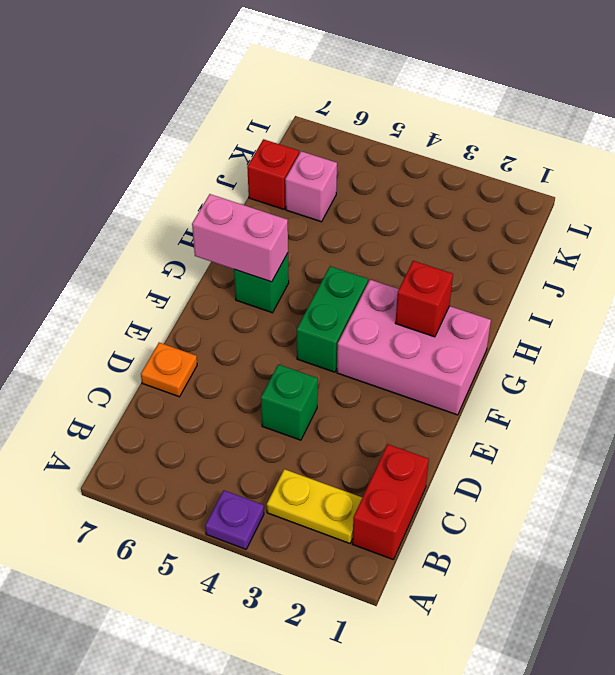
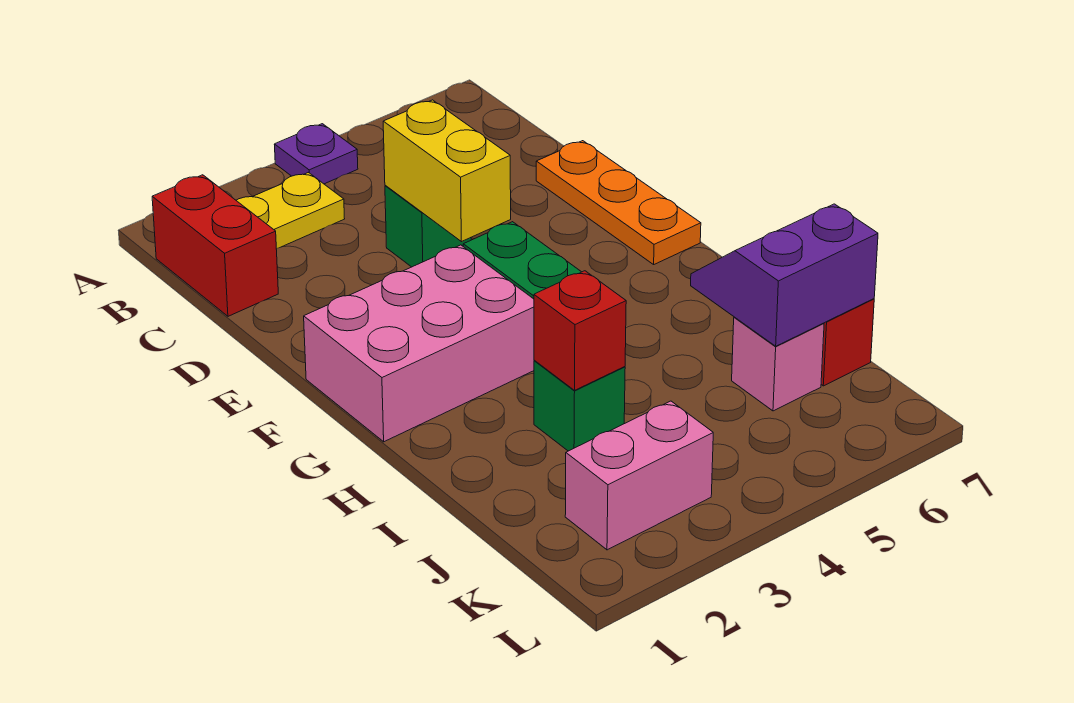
none -> yellow brick D4:E4 level 2
orange plate D7 level 1 -> orange plate D7:F7 level 1
red brick G2 level 2 -> red brick I3 level 2
green brick G6 level 1 -> green brick I3 level 1
pink brick G6:G7 level 2 -> pink brick K2:K3 level 1
none -> purple slope I6:J7 level 2 top J

